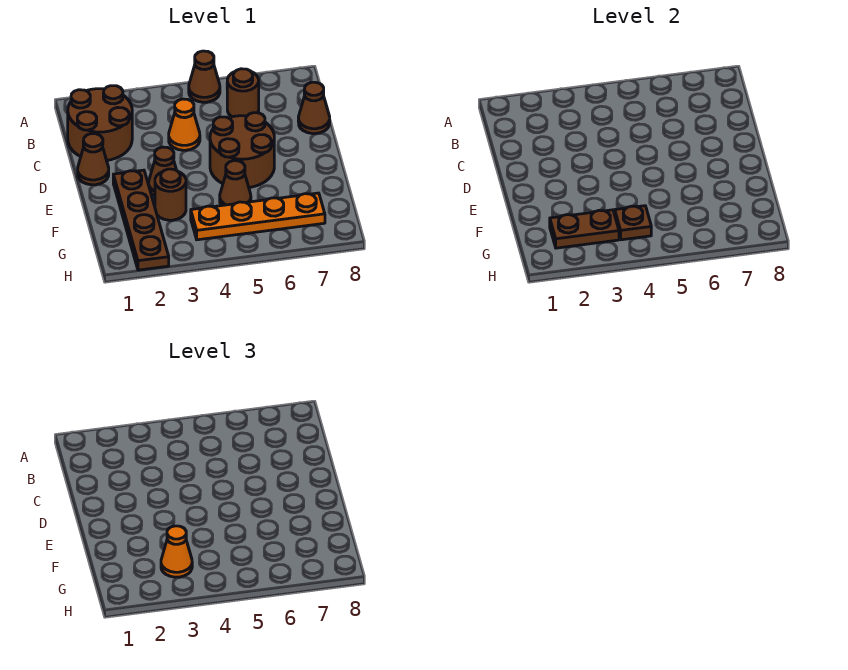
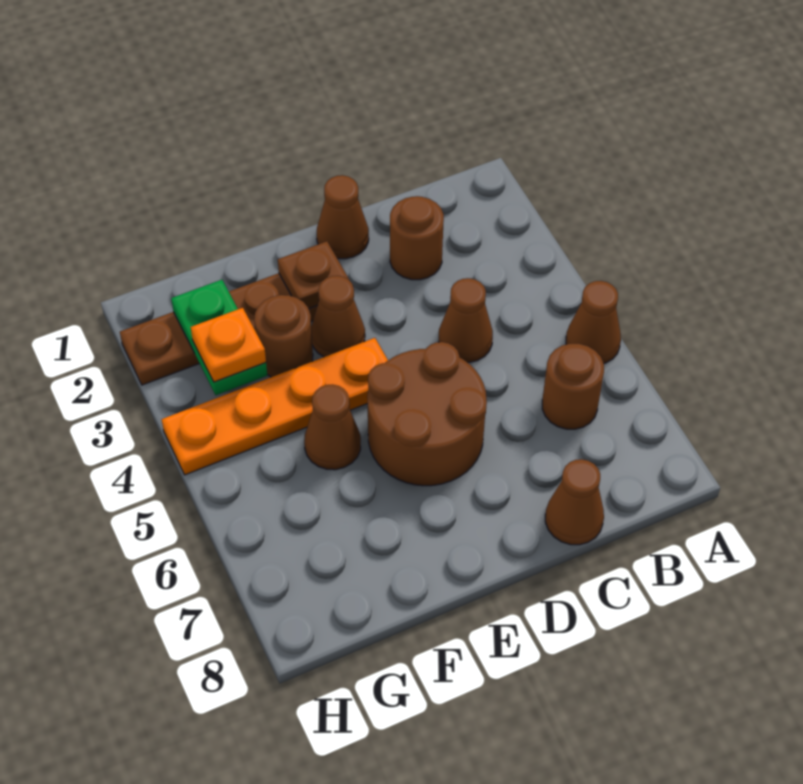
brown round brick B1:C2 level 1 -> brown round brick C2 level 1
orange cone C4 level 1 -> brown cone C4 level 1
brown plate G2:G3 level 2 -> green plate G2:G3 level 2
orange cone G3 level 3 -> orange plate G3 level 3
orange plate G4:G7 level 1 -> orange plate E4:H4 level 1
brown plate G4 level 2 -> brown plate E2 level 2

